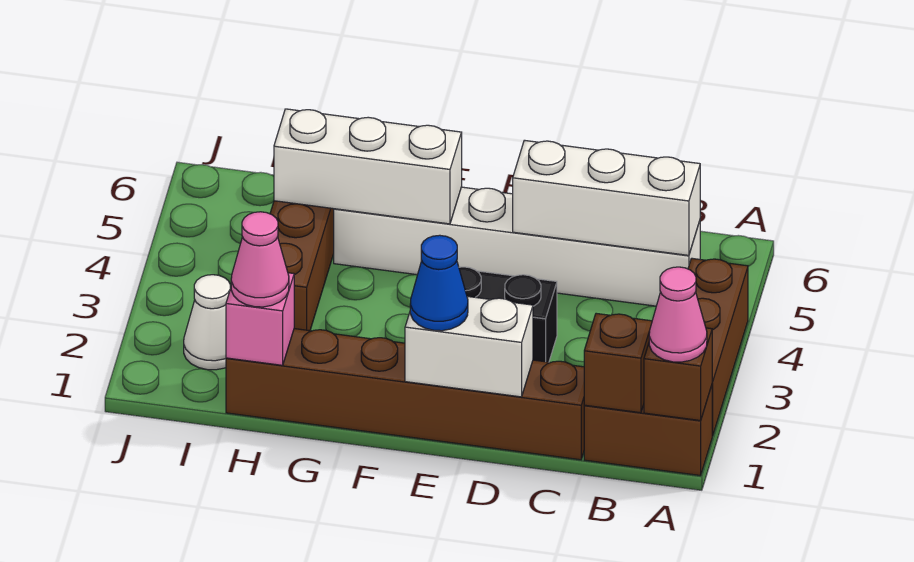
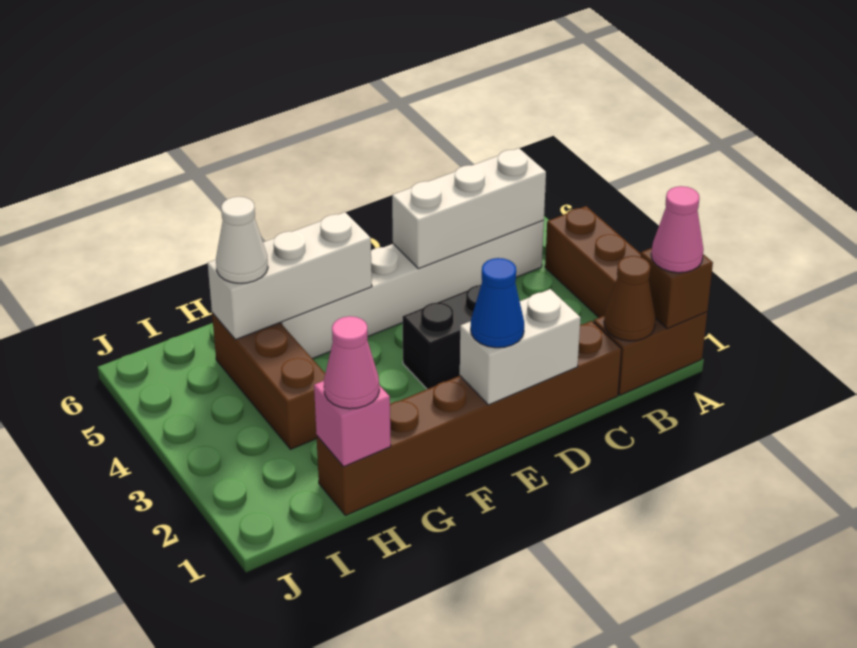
brown brick B1 level 2 -> brown cone B1 level 2
white cone I2 level 1 -> white cone H5 level 3

